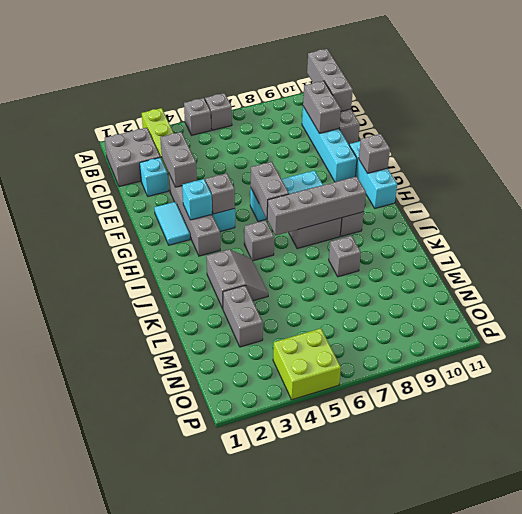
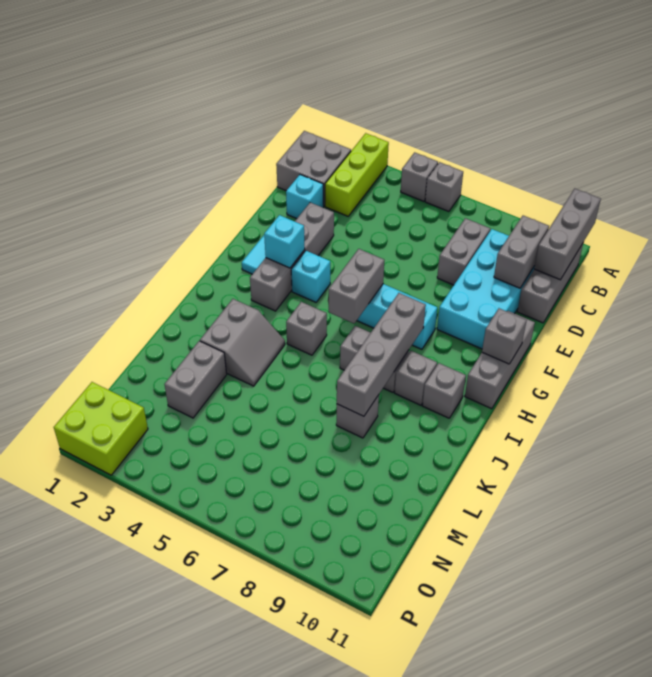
cyan brick C10:F10 level 1 -> cyan brick C9:F10 level 1
grey brick D3:E3 level 2 -> grey brick C8:D8 level 1
cyan brick F11:H11 level 1 -> grey brick F11:H11 level 1
grey brick G4 level 2 -> grey brick I10 level 1
grey brick I6:I9 level 2 -> grey brick H8:K8 level 2
lime brick O4:P5 level 1 -> lime brick O1:P2 level 1

